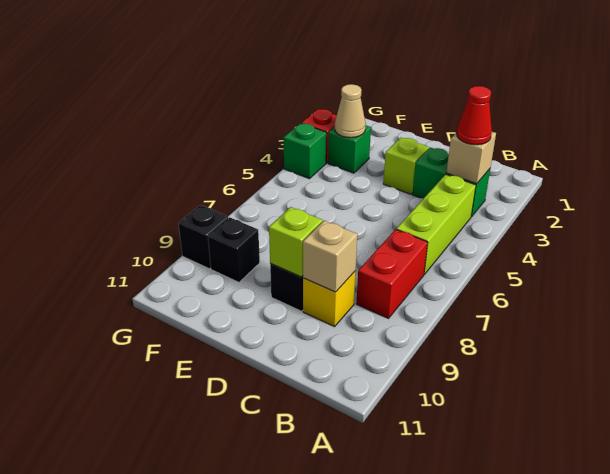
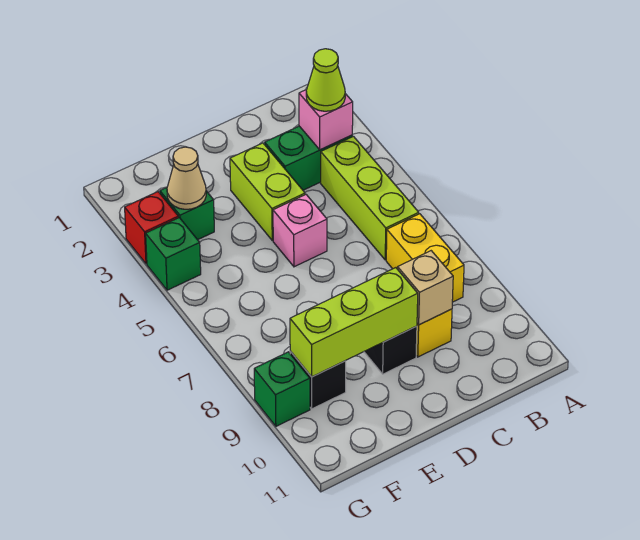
tan brick B3 level 2 -> pink brick B3 level 2
red cone B3 level 3 -> lime cone B3 level 3
red brick B7:B8 level 1 -> yellow brick B7:B8 level 1
lime brick D3 level 1 -> lime brick D3:D4 level 1
none -> pink brick D5 level 1
lime brick D9 level 2 -> lime brick D9:F9 level 2
black brick G9 level 1 -> green brick G9 level 1

